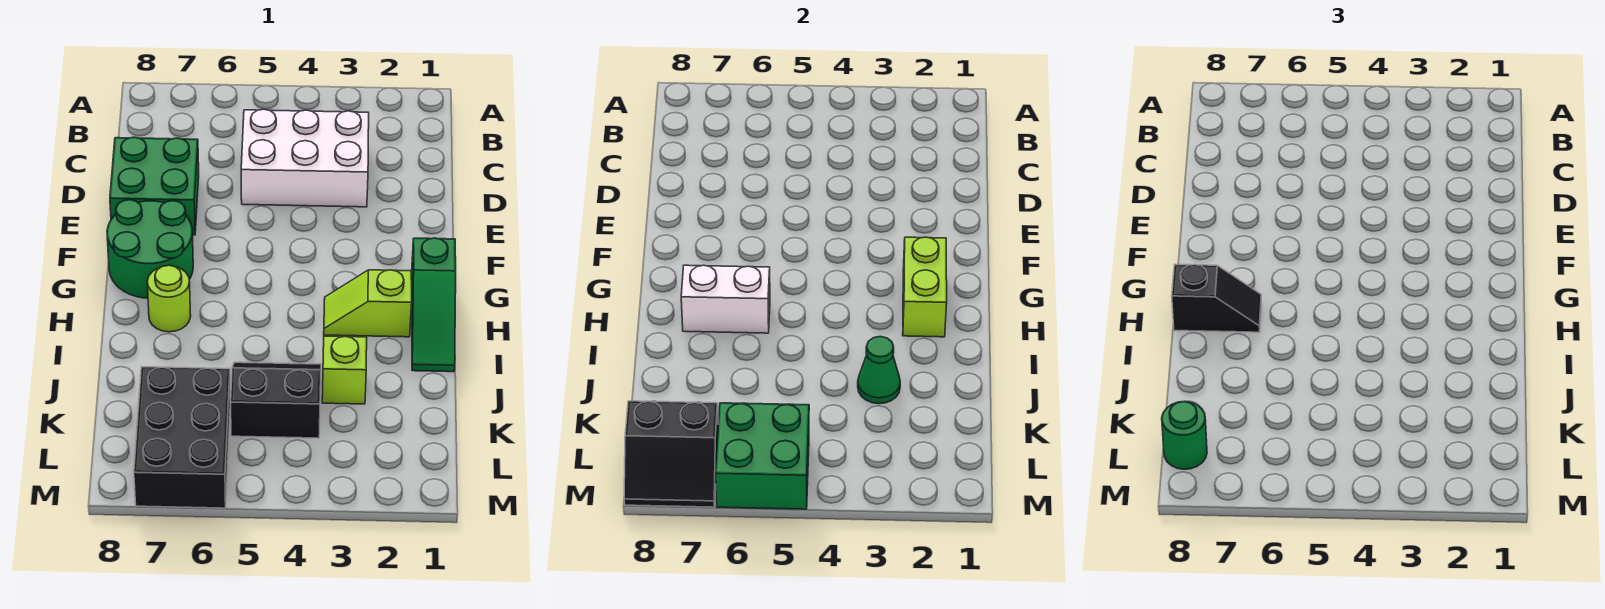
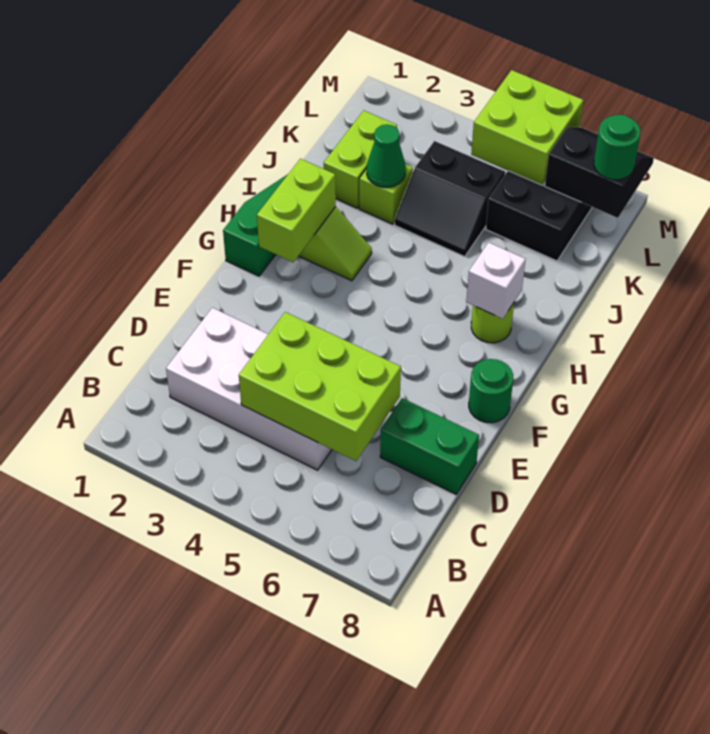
white brick C3:D5 level 1 -> white brick C2:D5 level 1
none -> lime brick C4:D6 level 2
green brick D7:E8 level 1 -> green brick D7:D8 level 1
green round brick F7:G8 level 1 -> green round brick F8 level 1
white brick H6:H7 level 2 -> white brick H7 level 2
black slope H7:H8 level 3 top 8 -> none
none -> lime brick J2:K2 level 1
green brick L5:M6 level 2 -> lime brick L5:M6 level 2

